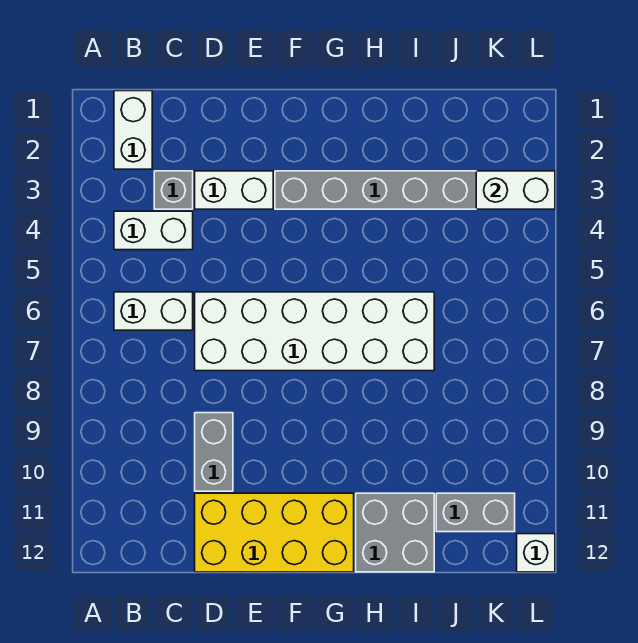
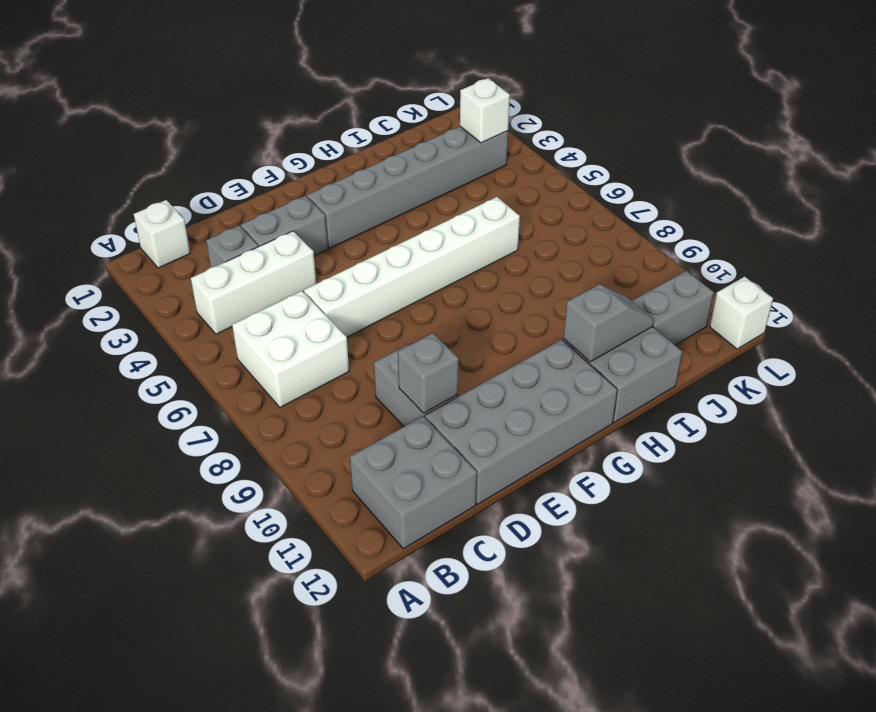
white brick B1:B2 level 1 -> white brick B1 level 1
white brick B4:C4 level 1 -> white brick B4:D4 level 1
white brick B6:C6 level 1 -> white brick B6:C7 level 1
none -> grey brick B11:C12 level 1
white brick D3:E3 level 1 -> grey brick D3:E3 level 1
white brick D6:I7 level 1 -> white brick D6:I6 level 1
none -> grey brick D10 level 2
yellow brick D11:G12 level 1 -> grey brick D11:G12 level 1
none -> grey slope H11:I11 level 2 top H
white brick K3:L3 level 2 -> white brick K3 level 2

